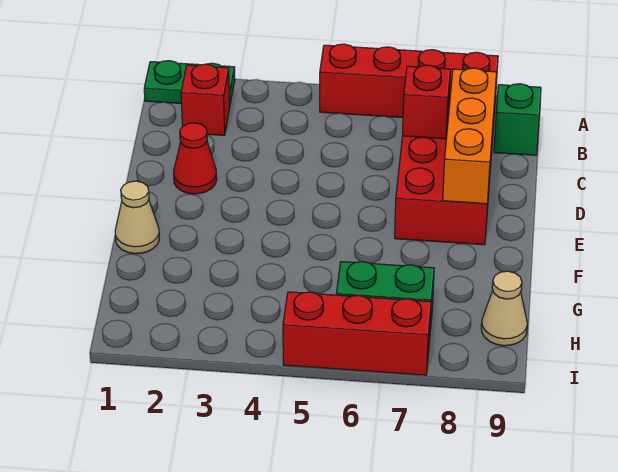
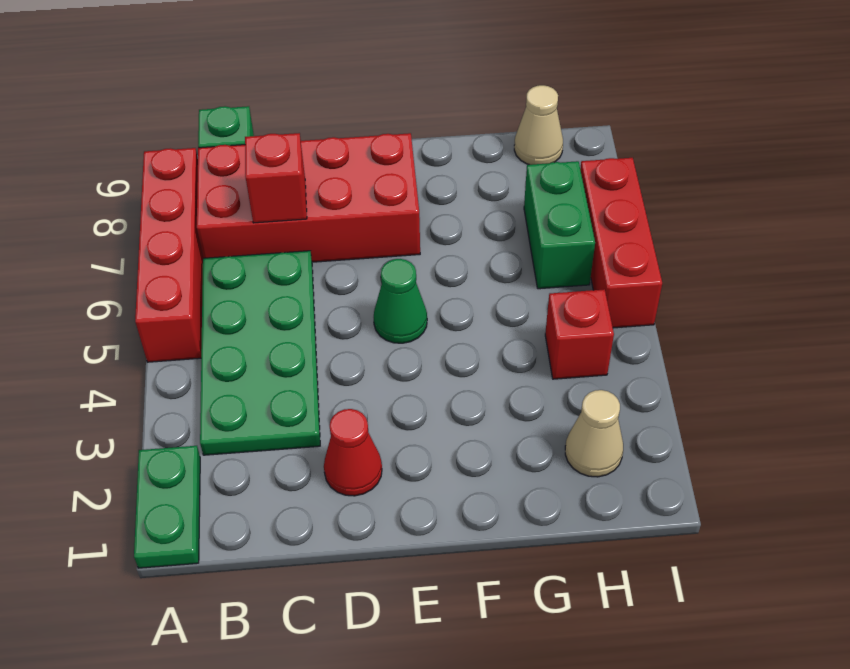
red brick B2 level 1 -> red brick H4 level 1
none -> green plate B3:C6 level 1
orange brick C8:E8 level 2 -> none
none -> green cone E5 level 1
tan cone F1 level 1 -> tan cone H2 level 1

